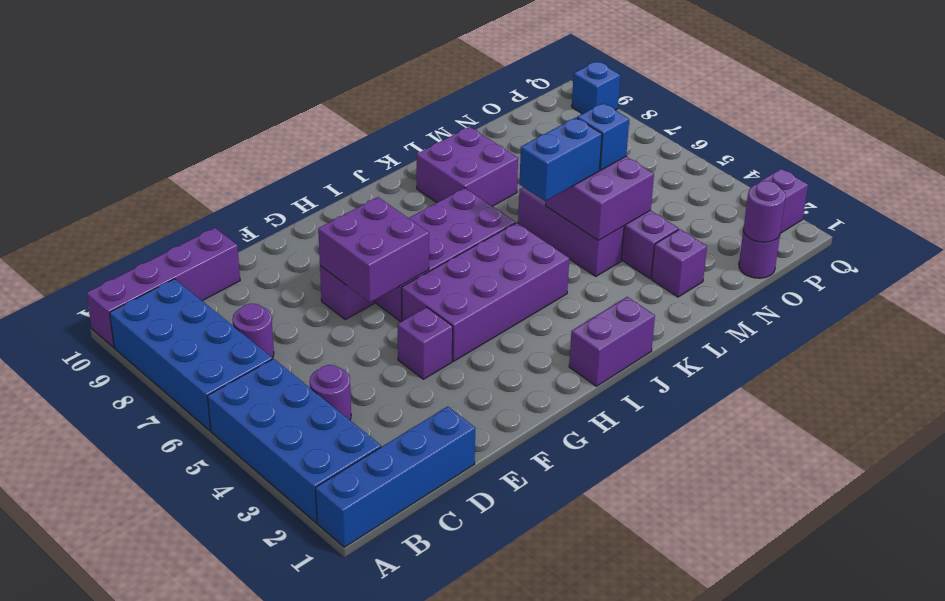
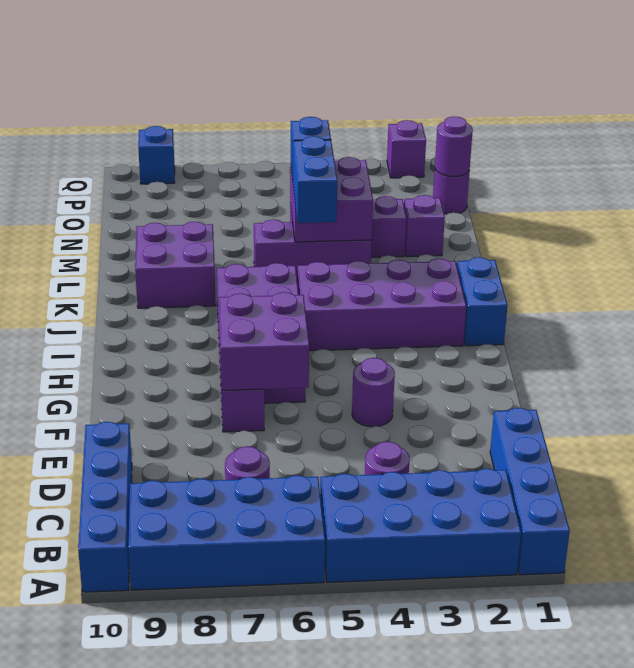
purple brick A10:D10 level 1 -> blue brick A10:D10 level 1
purple brick F4 level 1 -> purple round brick F4 level 1
purple brick G4:J5 level 1 -> purple brick I2:J5 level 1
purple brick I1:J1 level 1 -> blue brick I1:J1 level 1

